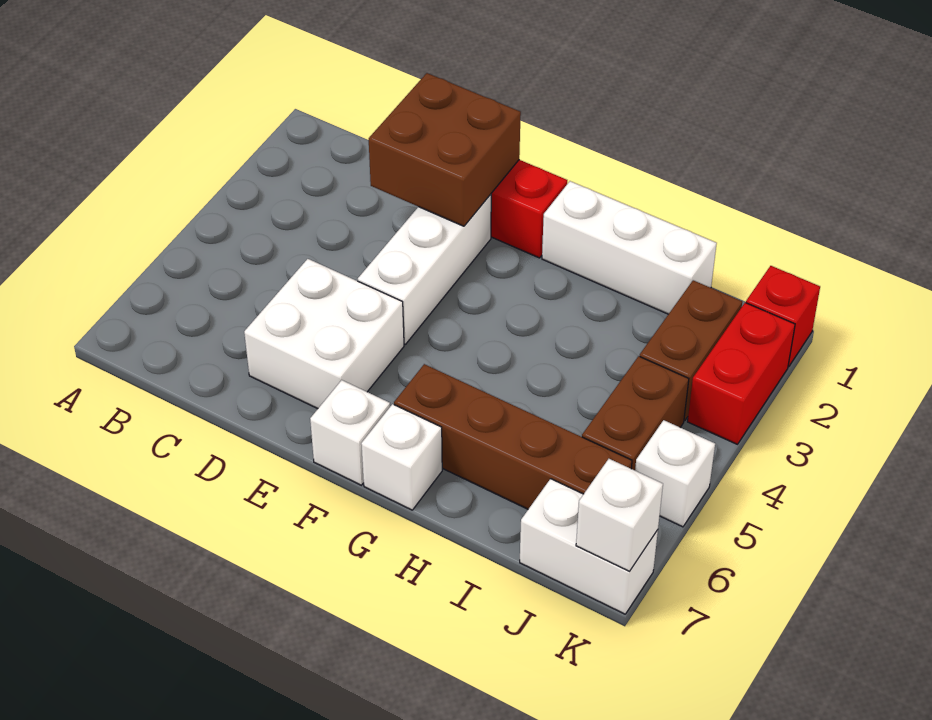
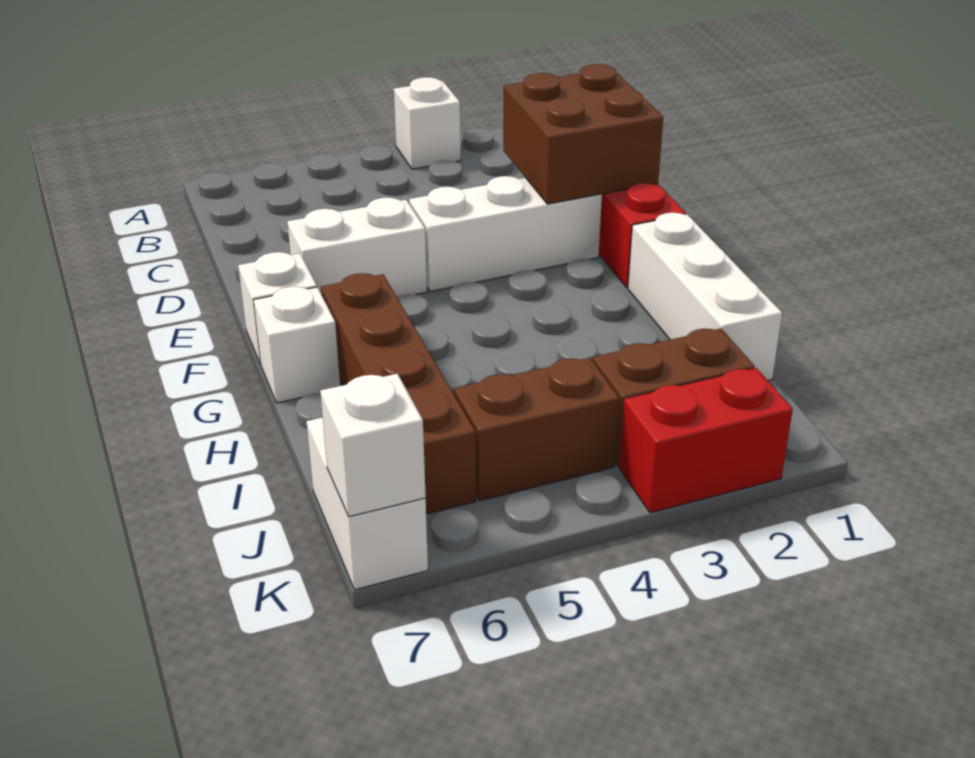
white brick D5:E6 level 1 -> white brick E5:E6 level 1
red brick K1 level 1 -> none
white brick K5 level 1 -> white brick A3 level 1

